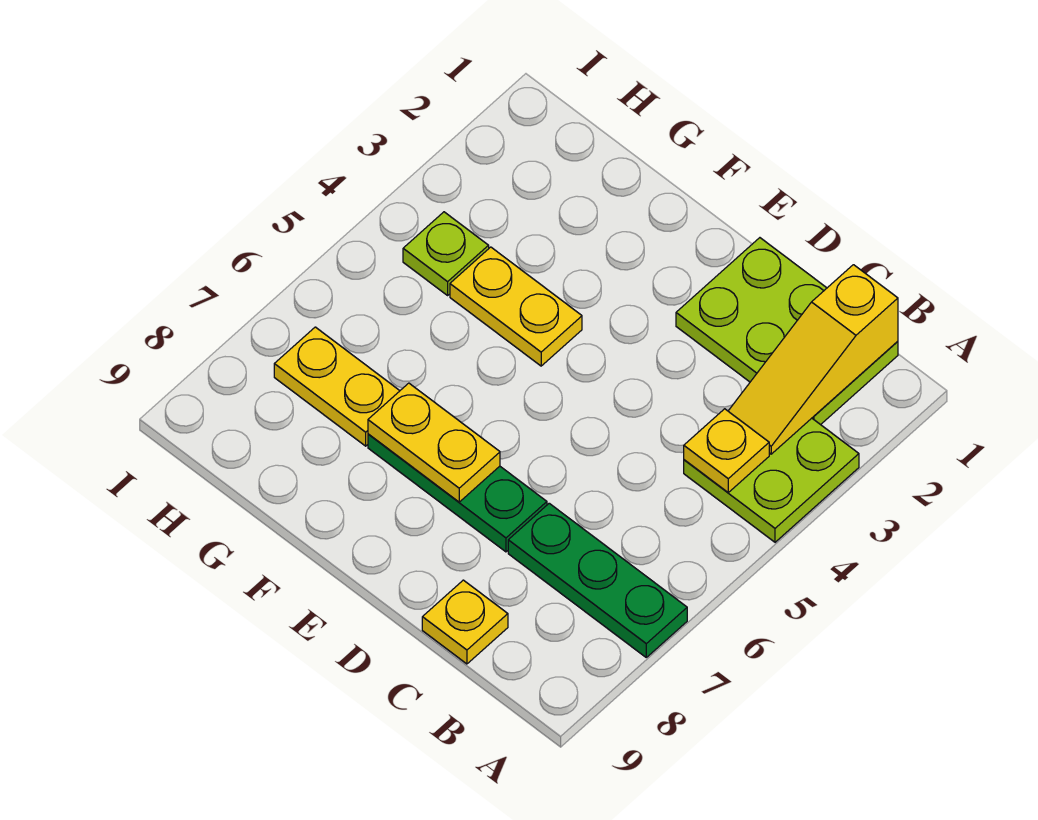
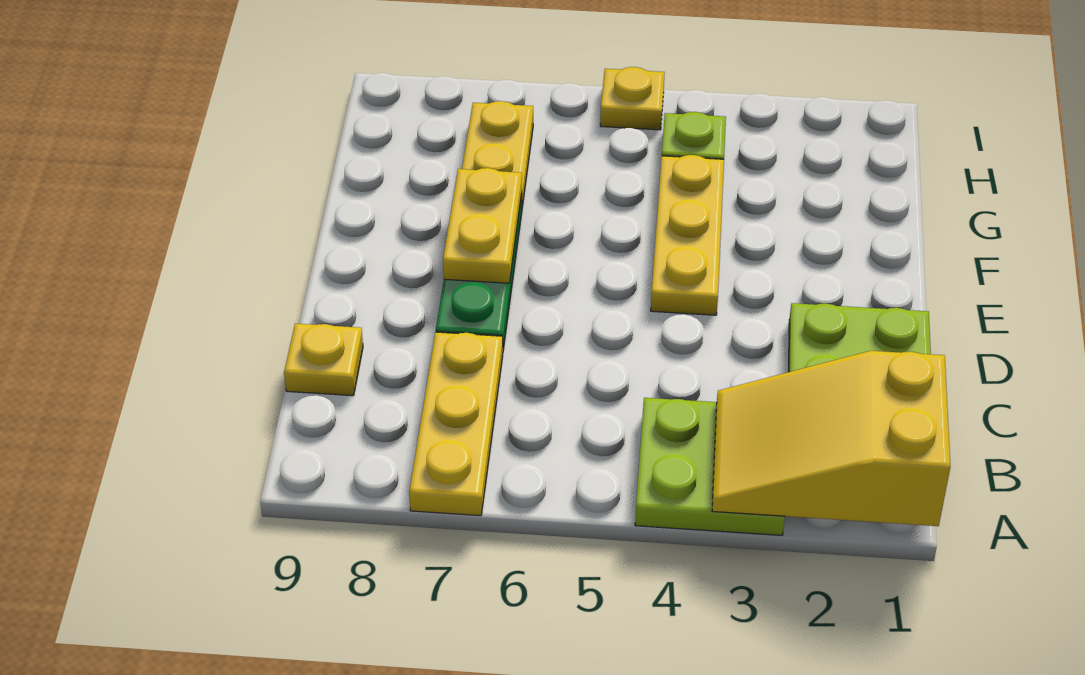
green plate A7:C7 level 1 -> yellow plate A7:C7 level 1
yellow slope B1:B3 level 2 top 1 -> yellow slope A1:B3 level 2 top 1
yellow plate B4 level 2 -> yellow plate I5 level 1
yellow plate F4:G4 level 1 -> yellow plate E4:G4 level 1

